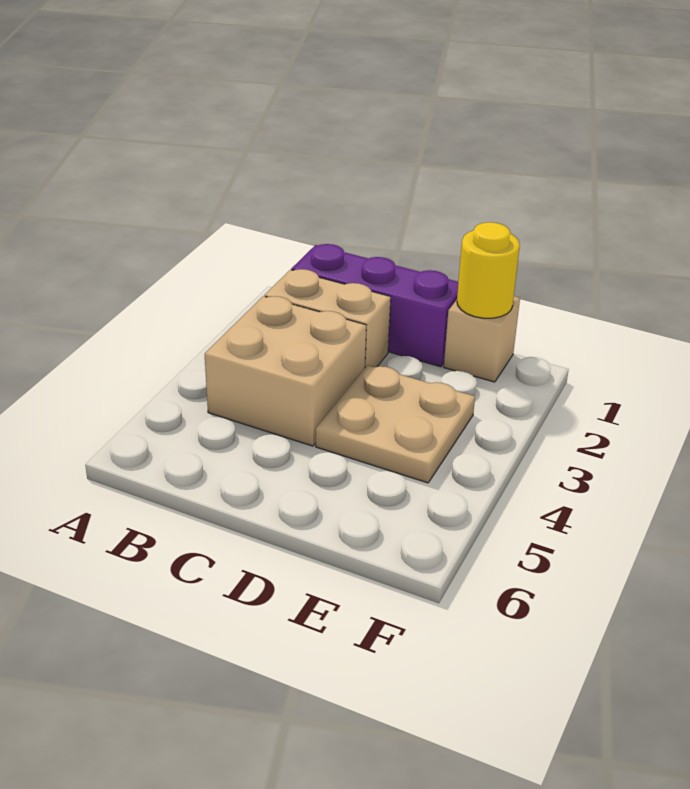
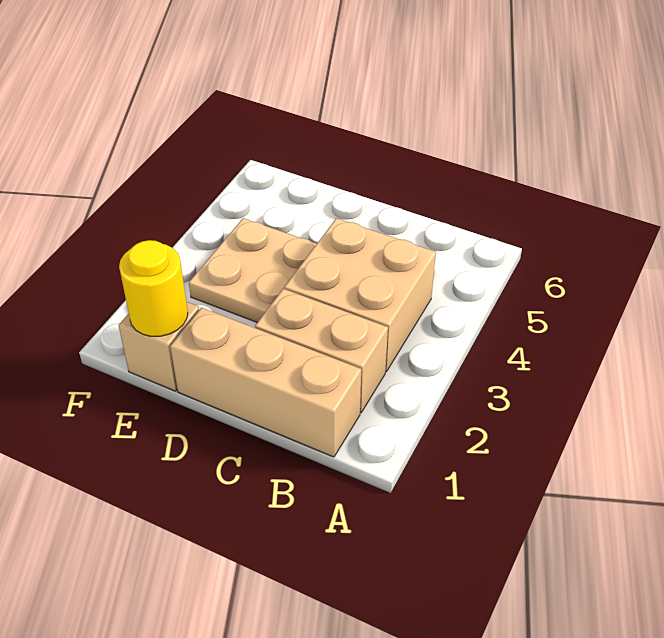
purple brick B1:D1 level 1 -> tan brick B1:D1 level 1

